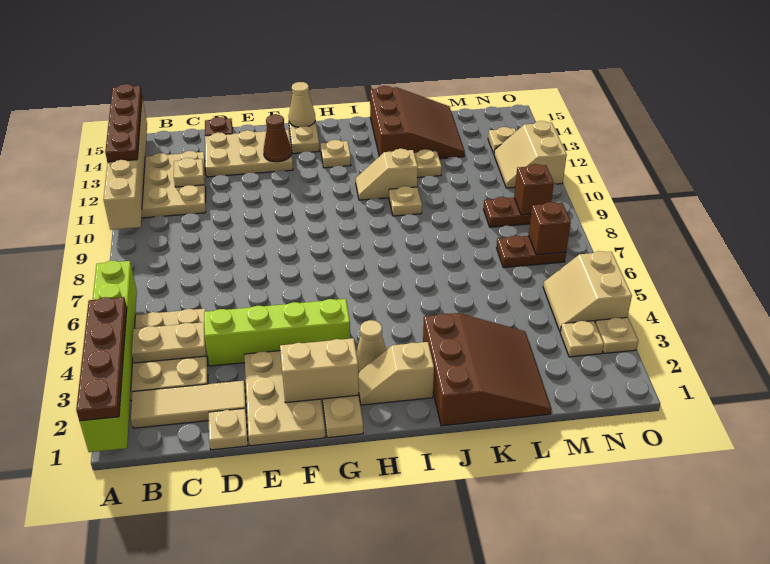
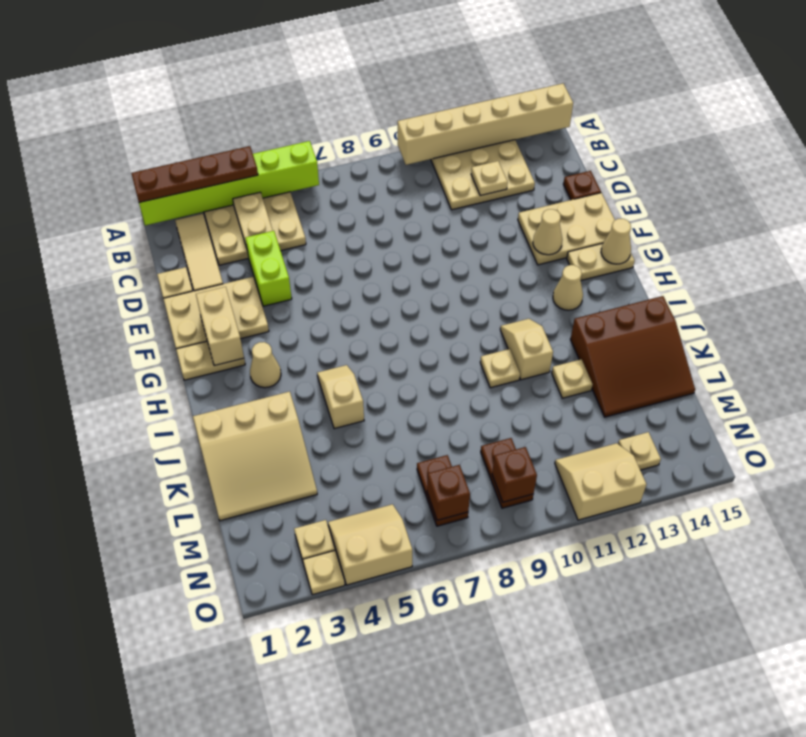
brown plate A12:A15 level 3 -> none
lime brick D4:G4 level 1 -> lime brick D4:E4 level 1
tan plate D13:F14 level 1 -> tan plate E13:F15 level 1
brown cone F13 level 2 -> tan cone F13 level 2
tan slope H2:I2 level 1 top I -> tan slope I5:J5 level 1 top J
tan plate H13 level 1 -> tan cone H13 level 1
brown slope J1:L3 level 1 top J -> tan slope J1:L3 level 1 top J

